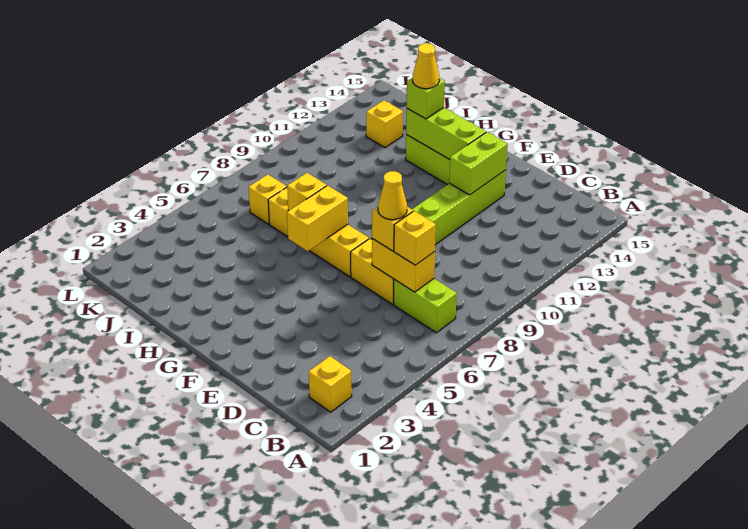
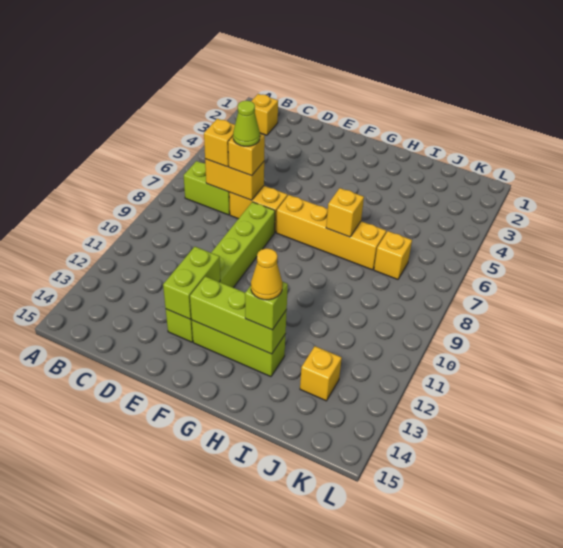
yellow cone D7 level 4 -> lime cone D7 level 4
yellow brick G6:G7 level 2 -> none

